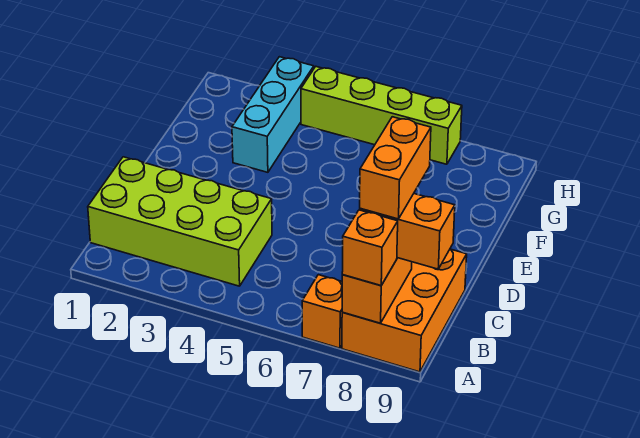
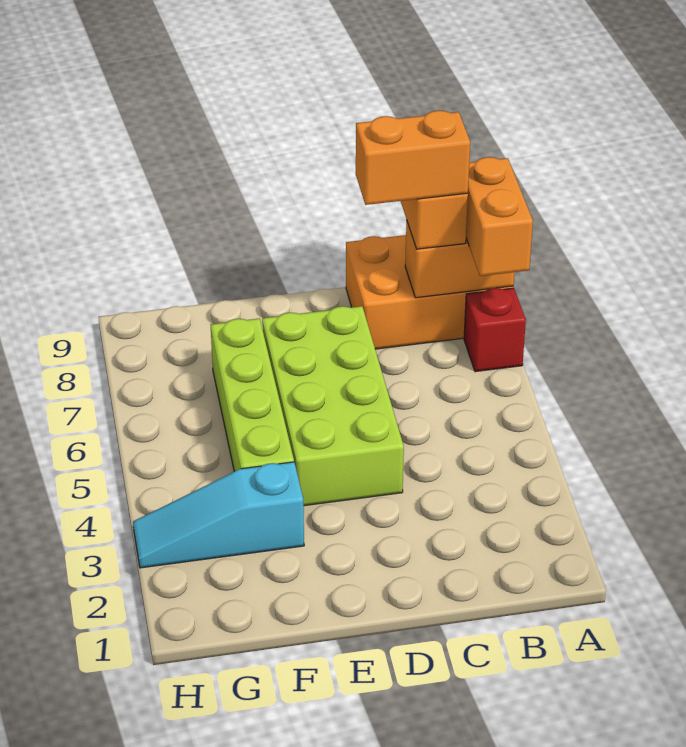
orange brick A7 level 1 -> red brick A7 level 1
orange brick A8 level 3 -> orange brick A7:A8 level 3
lime brick B1:C4 level 1 -> lime brick D4:E7 level 1
cyan brick F3:H3 level 1 -> cyan slope F3:H3 level 1 top F
lime brick H4:H7 level 1 -> lime brick F4:F7 level 1

